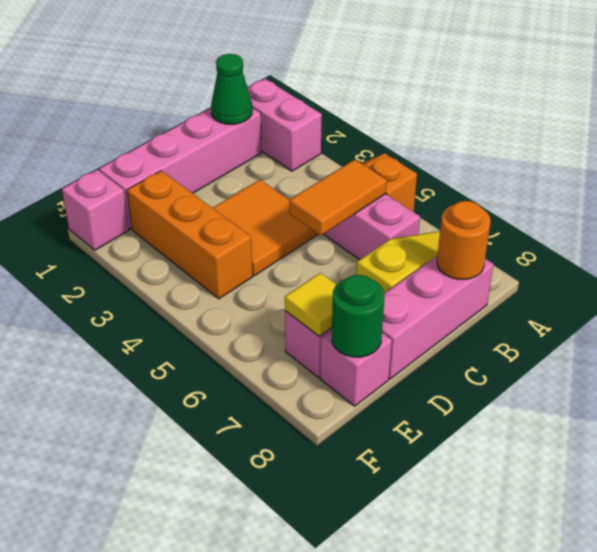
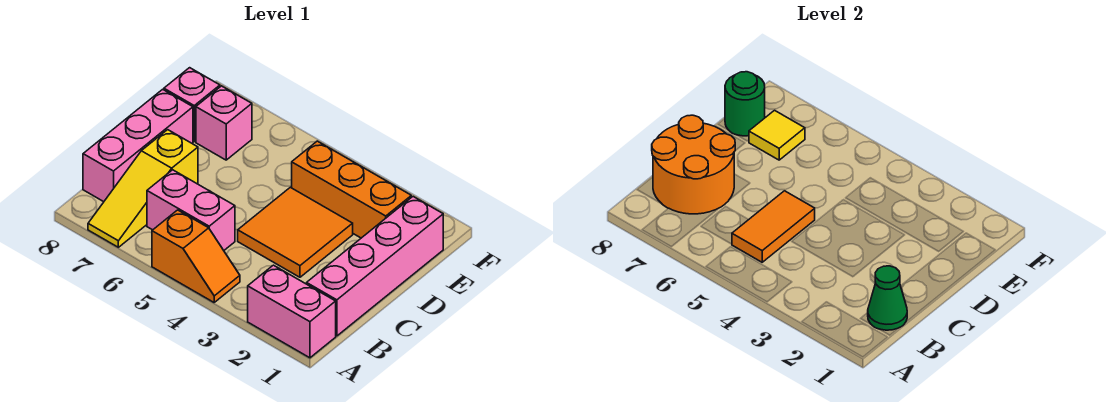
orange round brick B8 level 2 -> orange round brick B7:C8 level 2
pink brick F1 level 1 -> none

